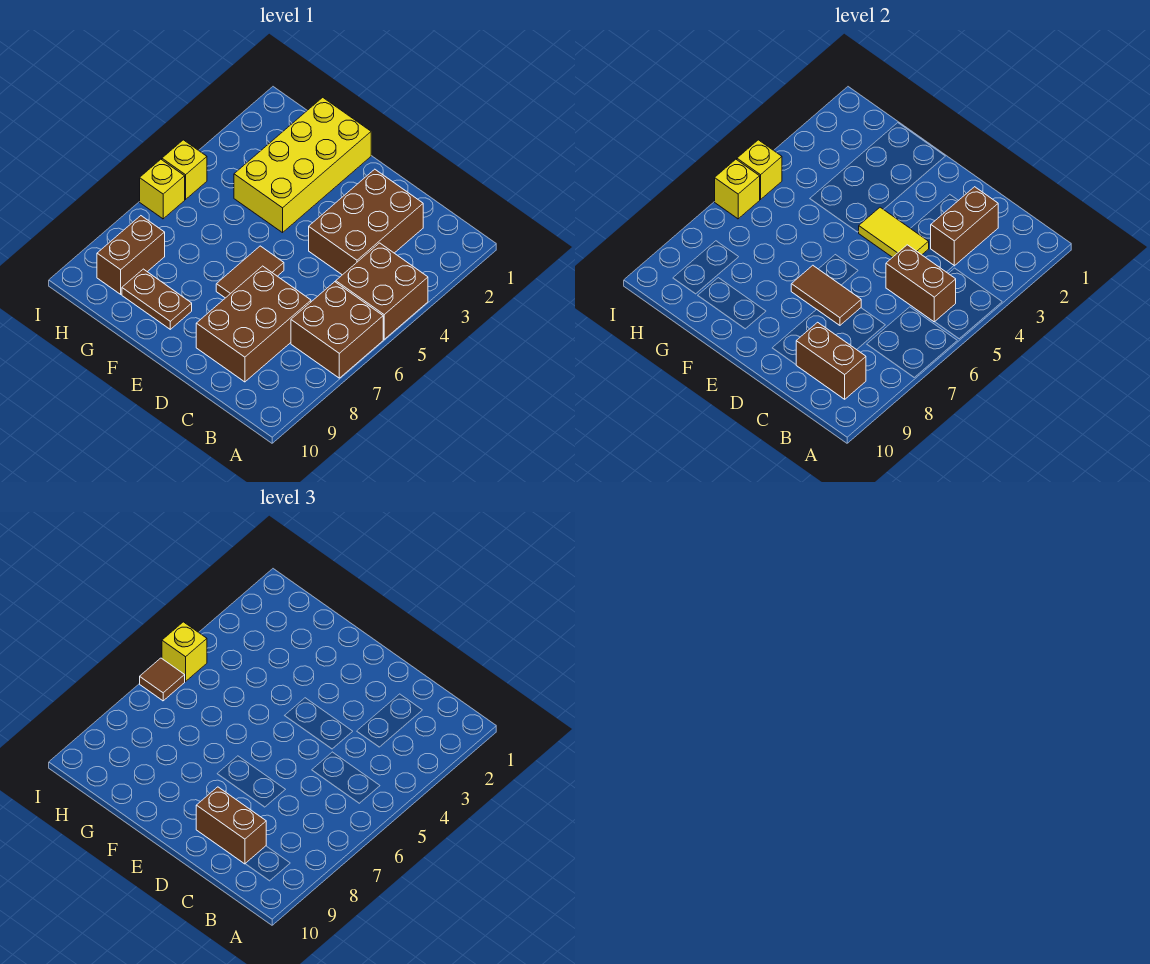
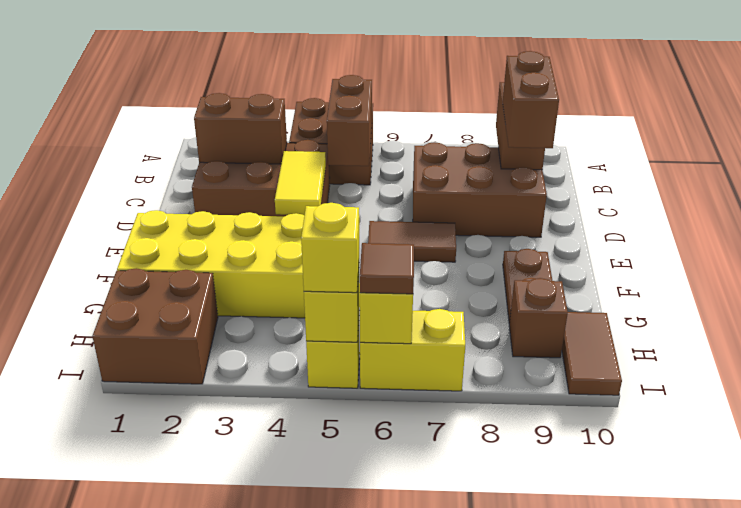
brown brick A6:B7 level 1 -> brown brick H1:I2 level 1
brown tile D7:E7 level 2 -> brown tile H10:I10 level 1
brown brick H8:H9 level 1 -> brown brick H9 level 1
yellow brick I6 level 1 -> yellow brick I6:I7 level 1

